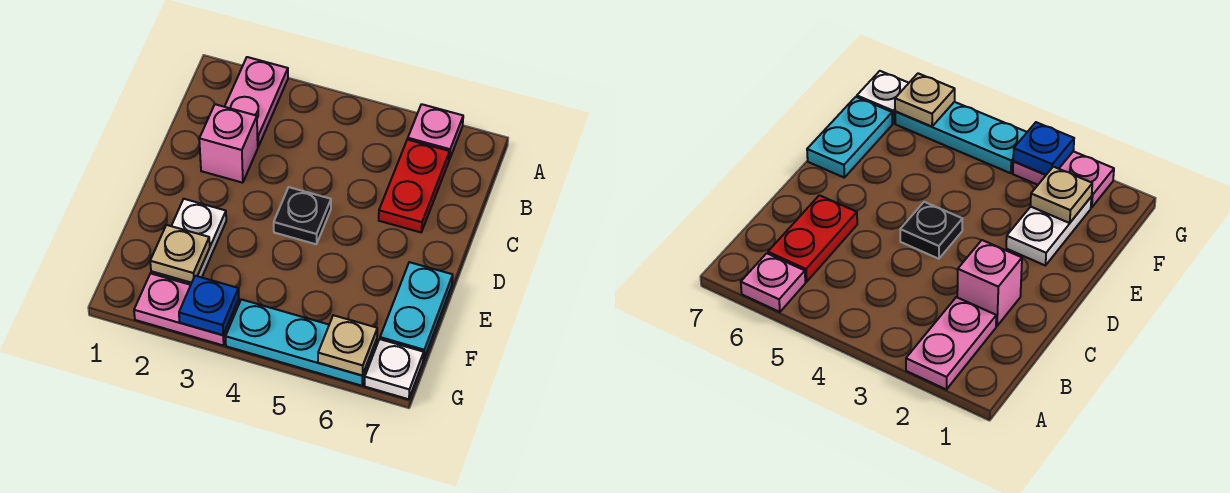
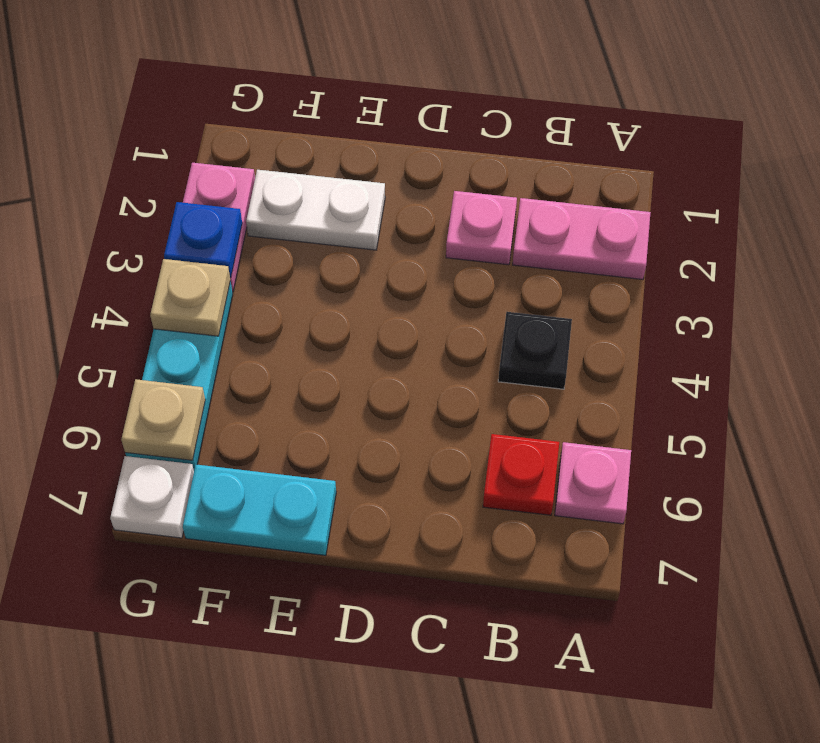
red plate B6:C6 level 1 -> red plate B6 level 1
pink brick C2 level 1 -> pink plate C2 level 1
black plate D4 level 1 -> black plate B4 level 1
tan plate F2 level 2 -> tan plate G4 level 2

